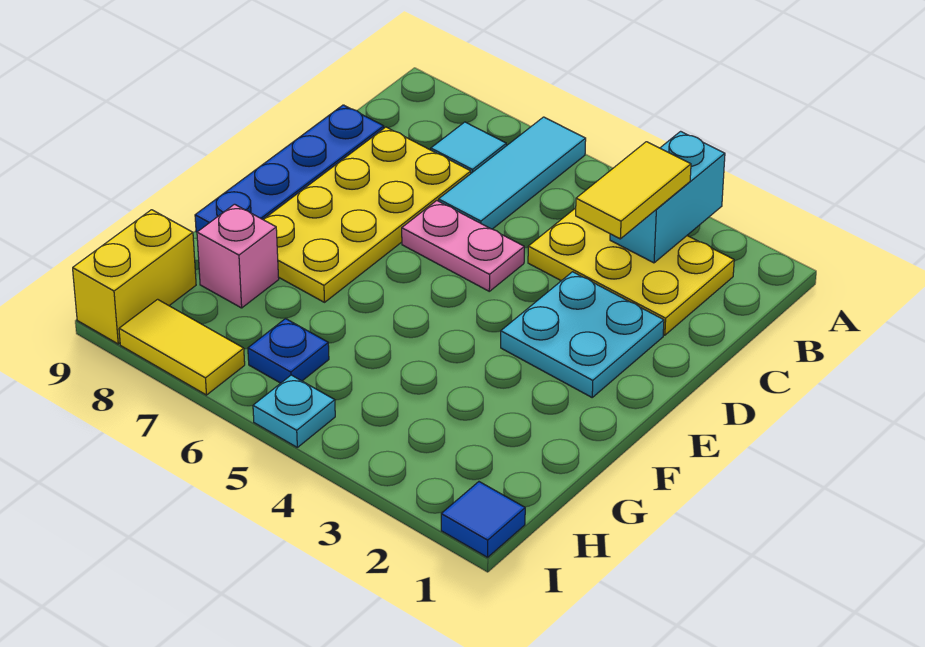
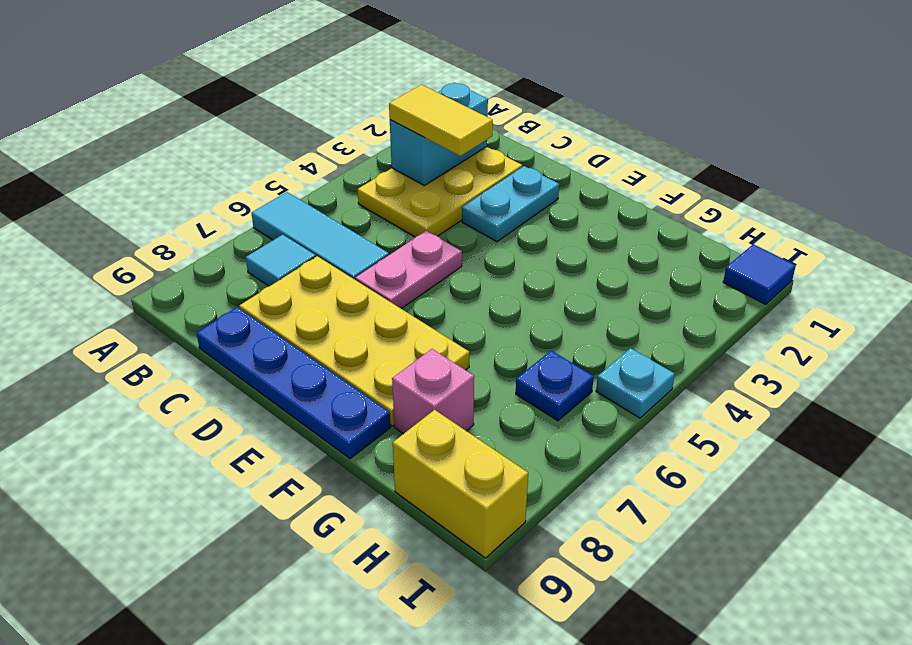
cyan brick A3:B3 level 2 -> cyan brick B2:B3 level 2
cyan plate D2:E3 level 1 -> cyan plate D2:D3 level 1
yellow tile I7:I8 level 1 -> none

